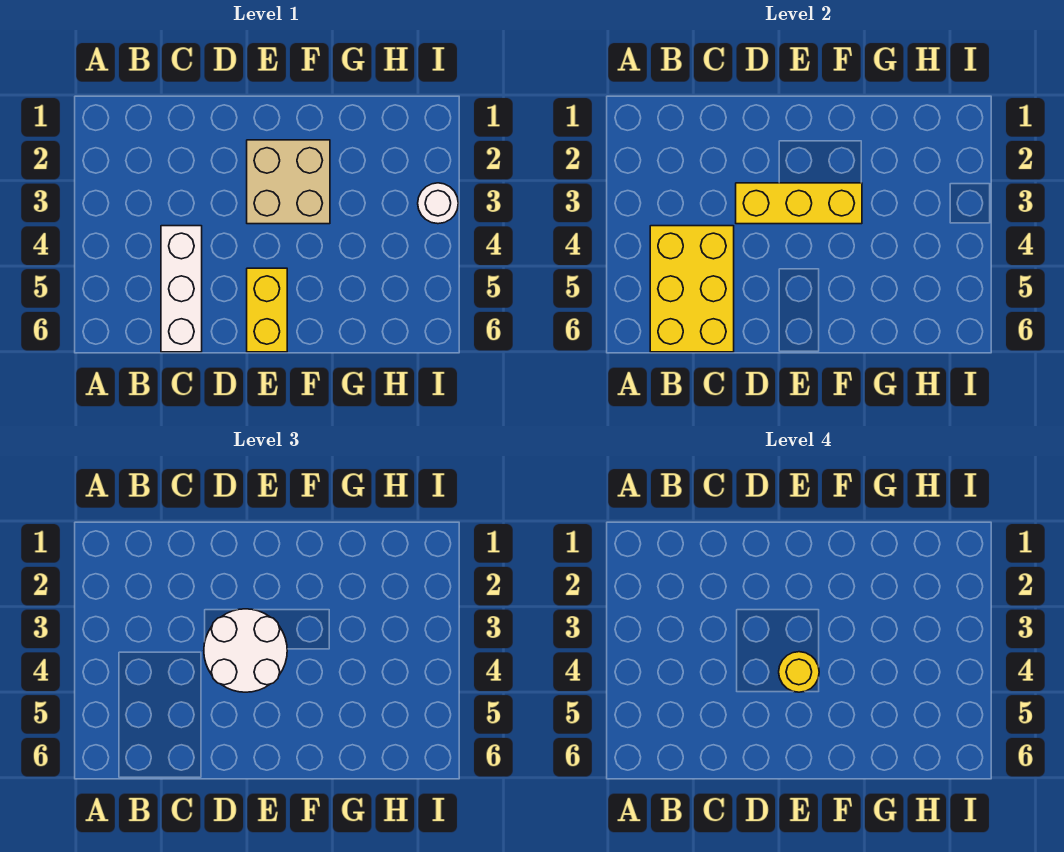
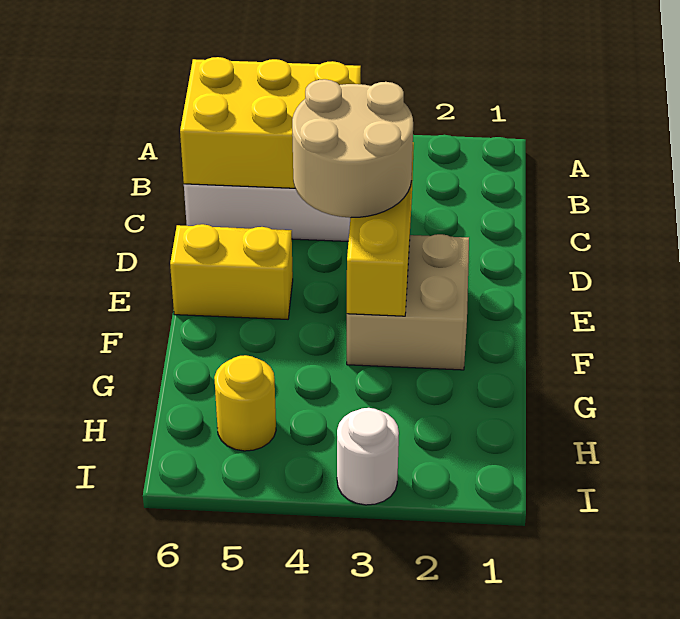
white round brick D3:E4 level 3 -> tan round brick D3:E4 level 3
yellow round brick E4 level 4 -> yellow round brick H5 level 1

